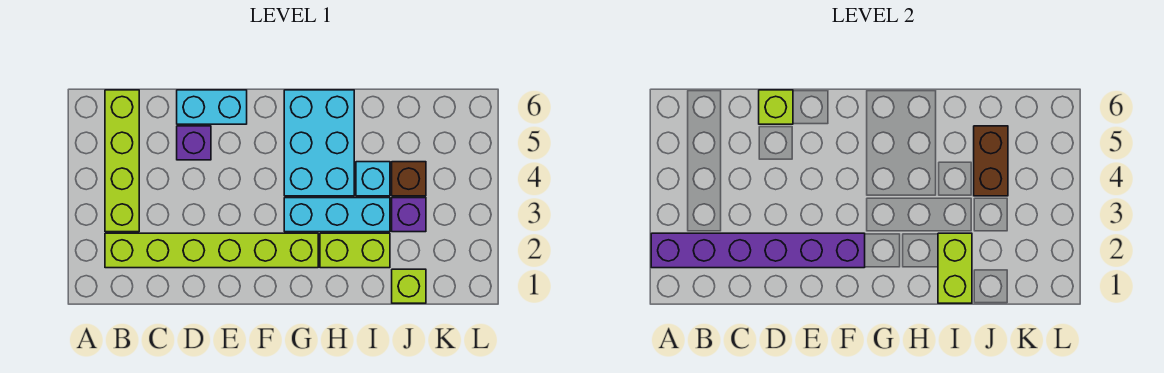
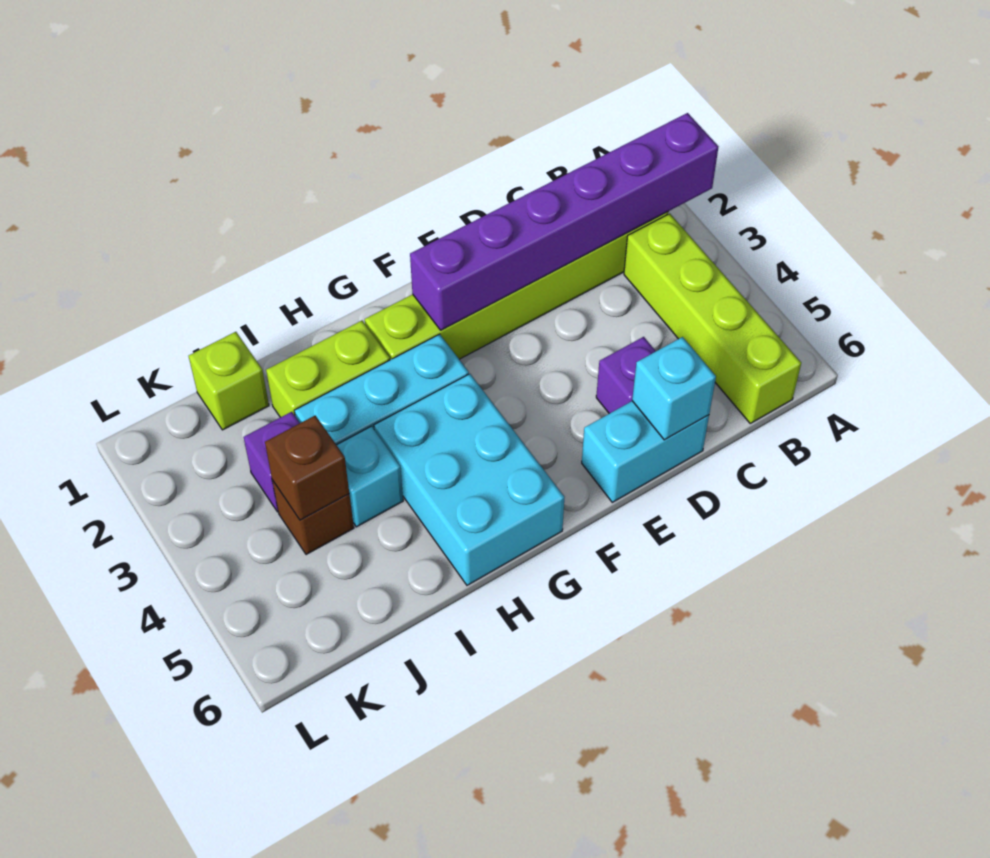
lime brick D6 level 2 -> cyan brick D6 level 2
lime brick I1:I2 level 2 -> none
brown brick J4:J5 level 2 -> brown brick J4 level 2

